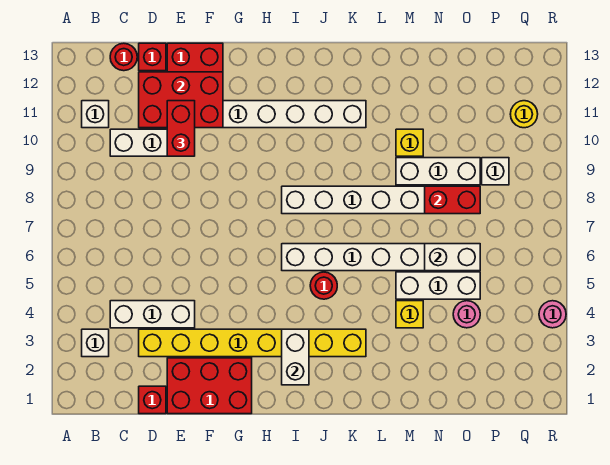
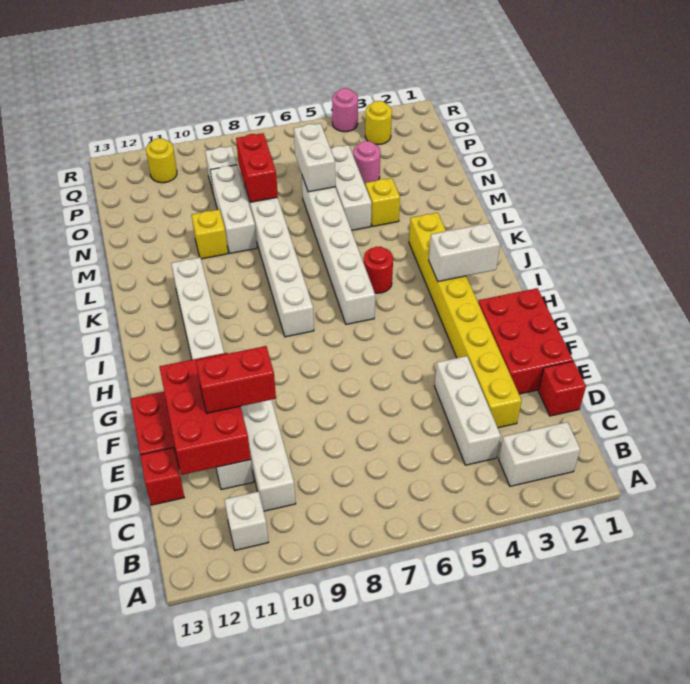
white brick B3 level 1 -> white brick B2:B3 level 1
red round brick C13 level 1 -> none
none -> yellow round brick Q3 level 1

